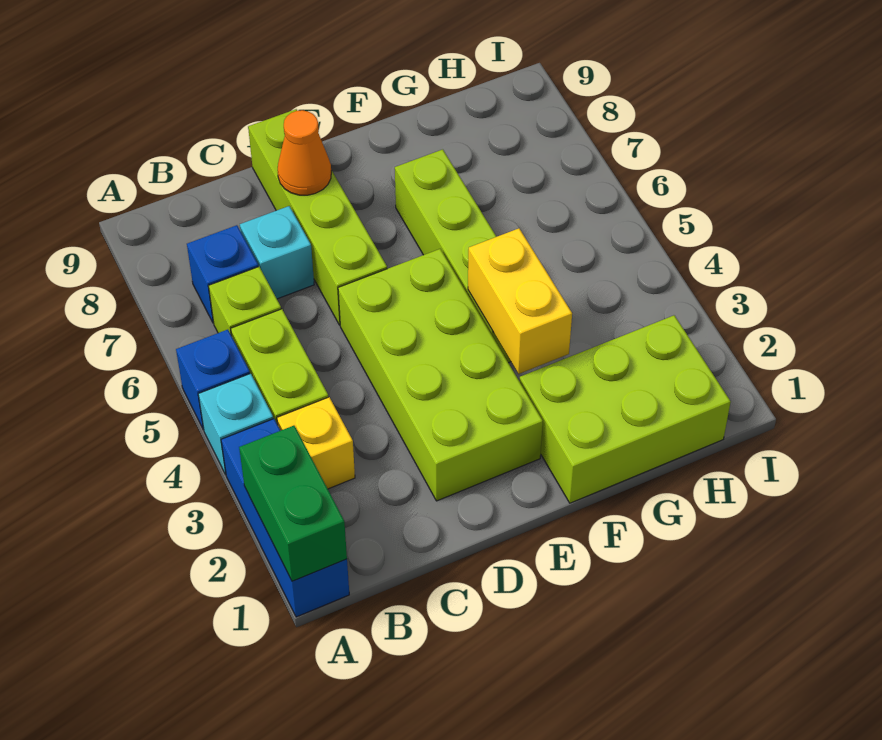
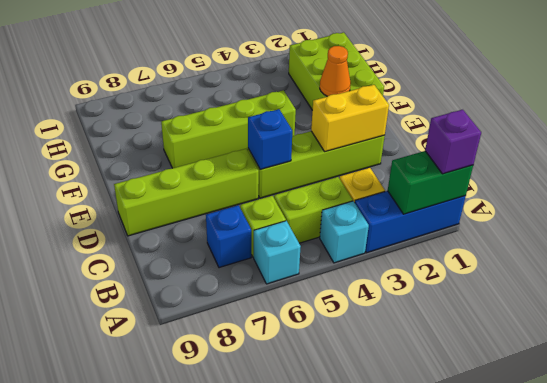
none -> purple brick A1 level 3
blue brick A5 level 1 -> blue brick D5 level 2
cyan brick C7 level 1 -> cyan brick A6 level 1
lime brick D2:E5 level 1 -> lime brick D2:D5 level 1
orange cone D8 level 2 -> orange cone F2 level 2
yellow brick F3:F4 level 2 -> yellow brick D2:D3 level 2

